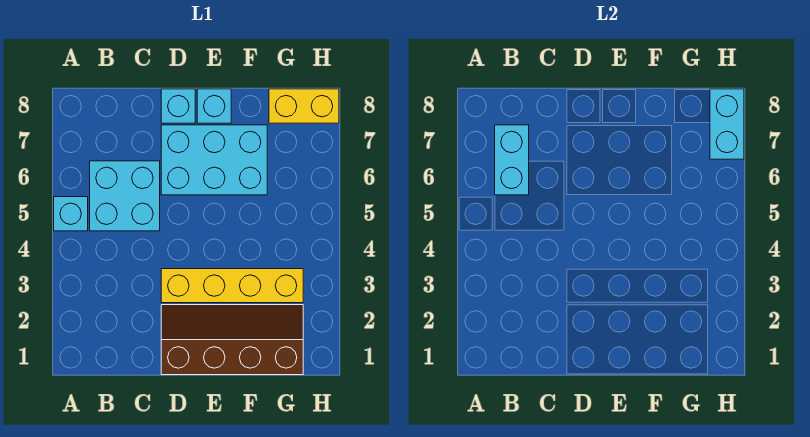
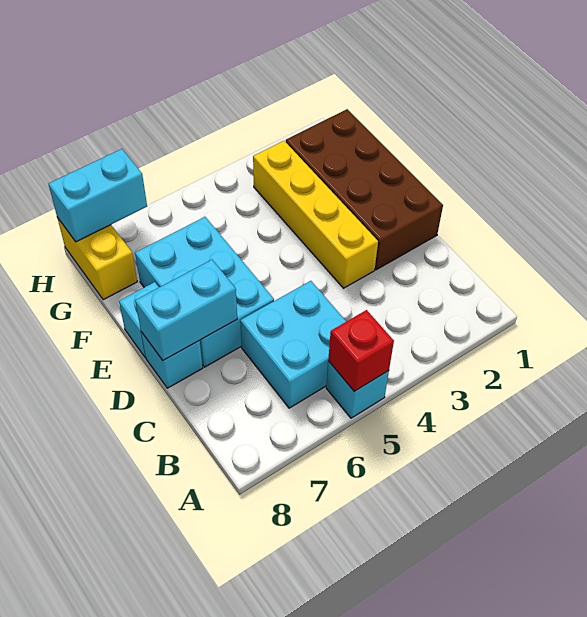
none -> red brick A5 level 2
cyan brick B6:B7 level 2 -> cyan brick D7:D8 level 2
brown slope D1:G2 level 1 top 1 -> brown brick D1:G2 level 1

